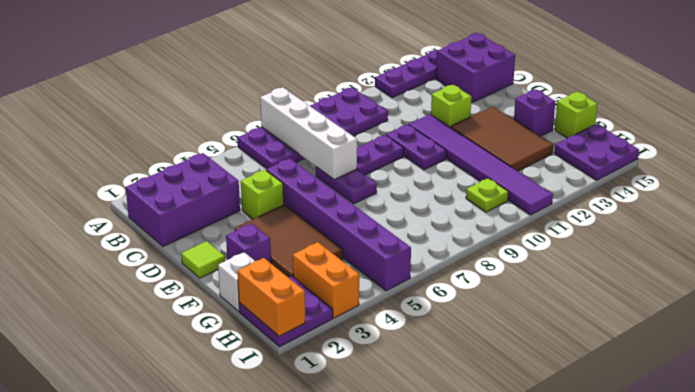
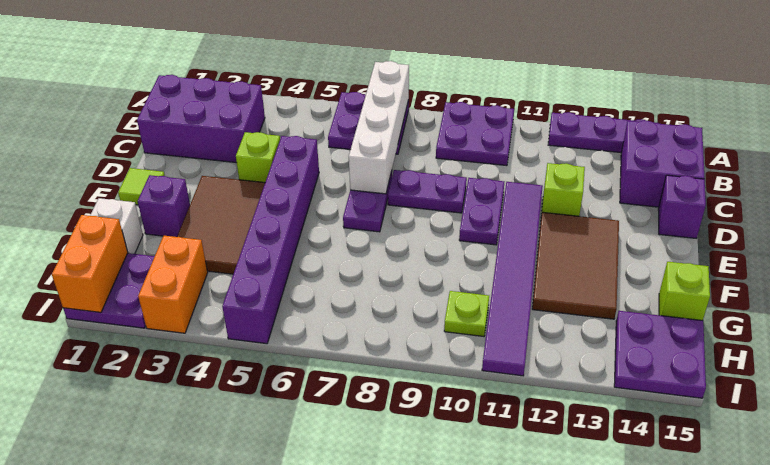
purple brick F14 level 1 -> purple brick D15 level 1

